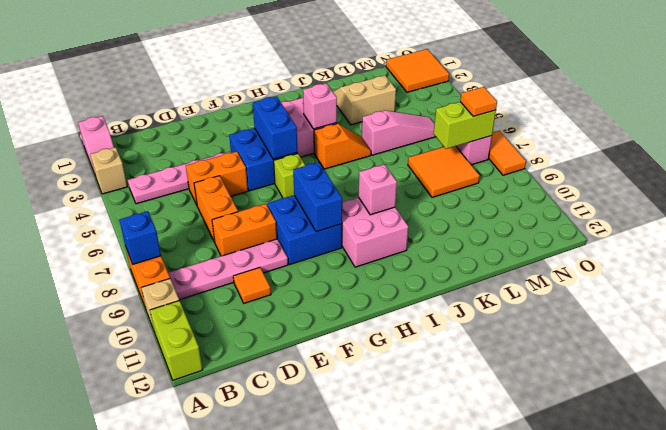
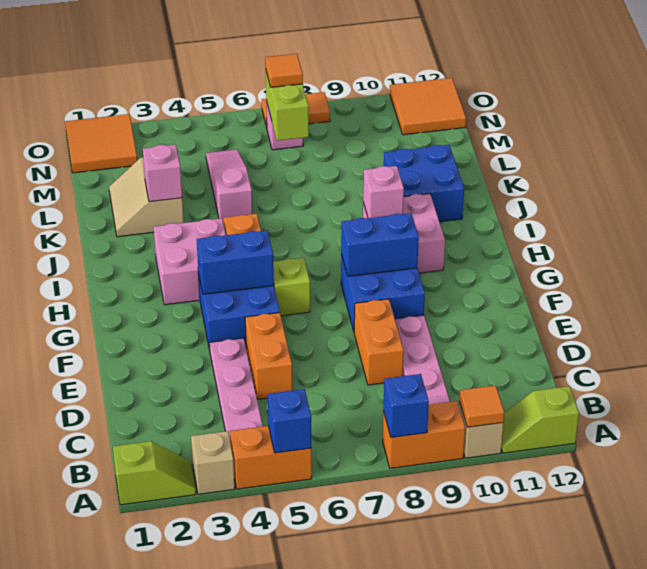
pink slope A1:A2 level 1 top 1 -> lime slope A1:A2 level 1 top 1
none -> blue brick A5 level 2
lime brick A11:A12 level 1 -> lime slope A11:A12 level 1 top 12
orange brick D6:D7 level 1 -> orange brick A4:A5 level 1
orange tile D10 level 1 -> orange tile A10 level 2
pink brick I4 level 2 -> pink brick K3 level 2
none -> blue brick J10:K11 level 1
orange tile L7:M8 level 1 -> orange tile N11:O12 level 1

